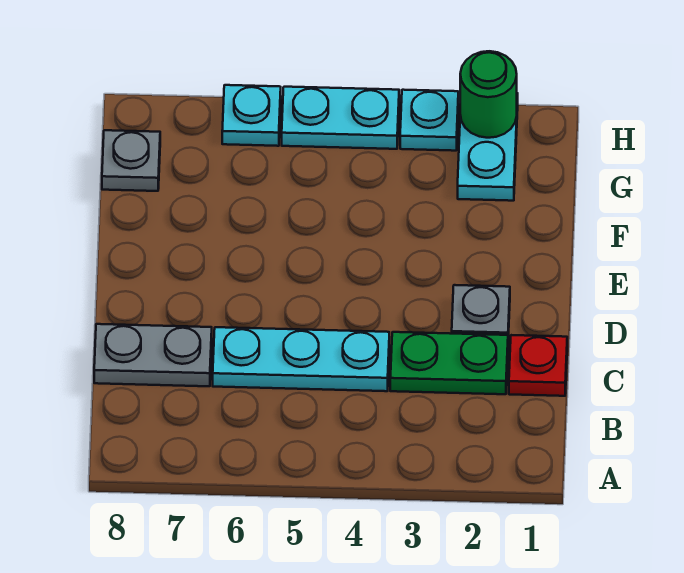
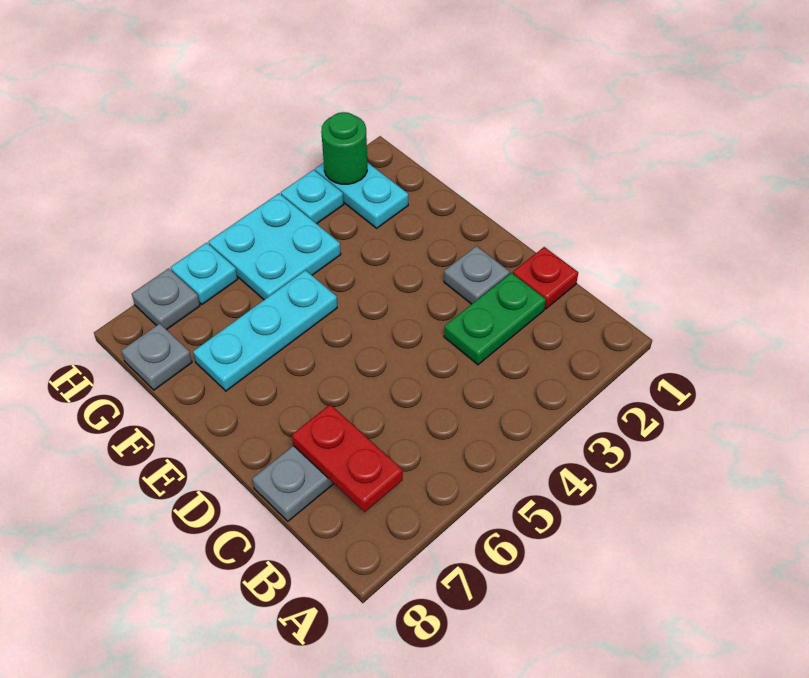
none -> red plate B7:C7 level 2
cyan plate C4:C6 level 1 -> cyan plate F5:F7 level 1
cyan plate H4:H5 level 1 -> cyan plate G4:H5 level 1
none -> grey plate H7 level 1

